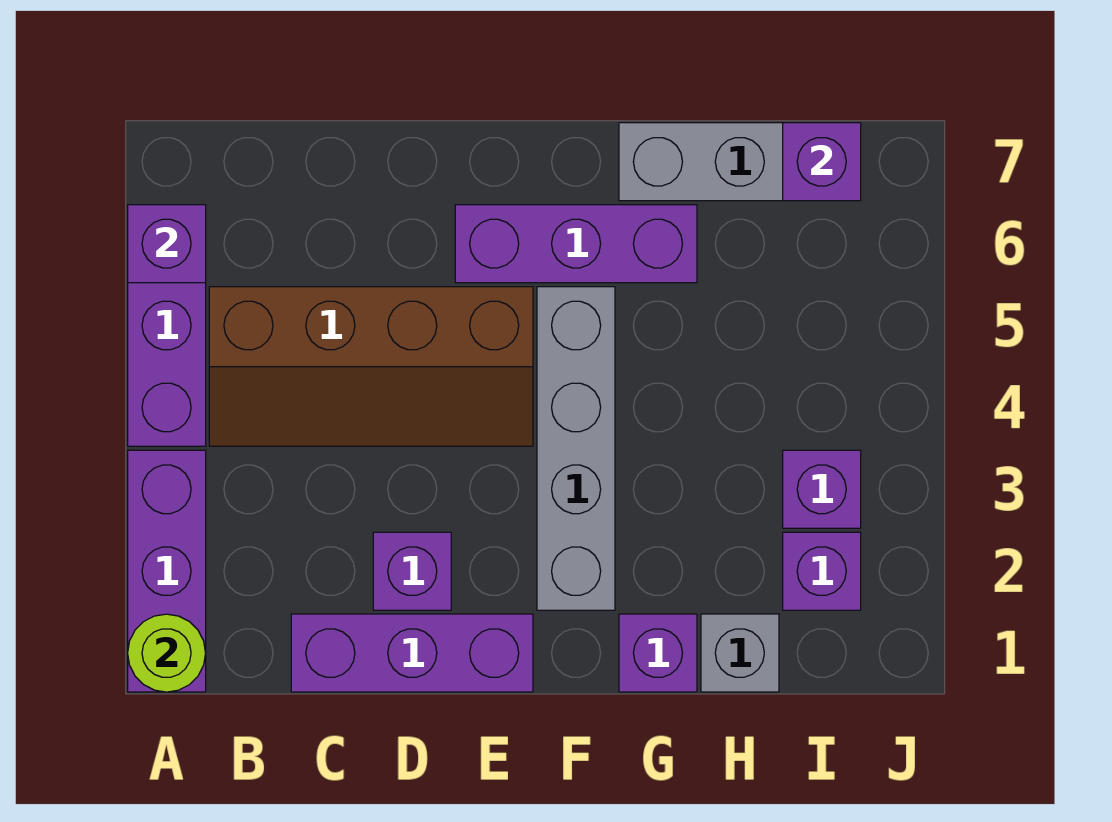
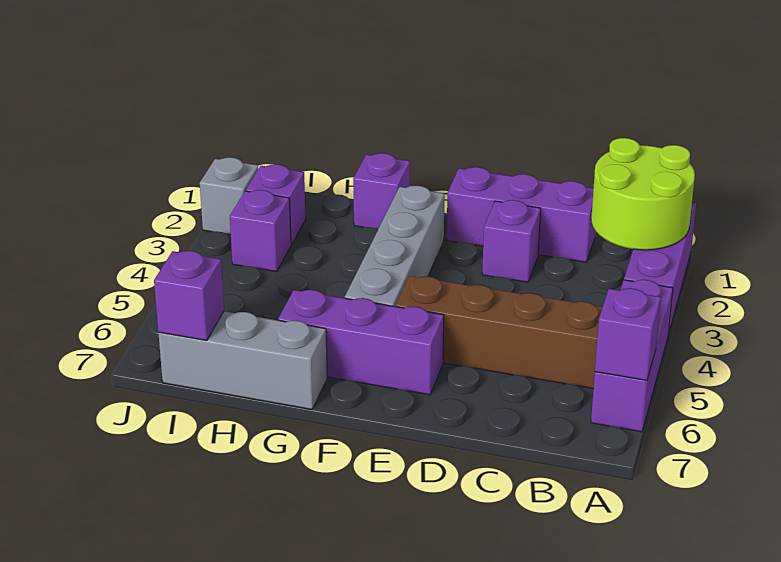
lime round brick A1 level 2 -> lime round brick A1:B2 level 2
grey brick H1 level 1 -> grey brick J2 level 1

